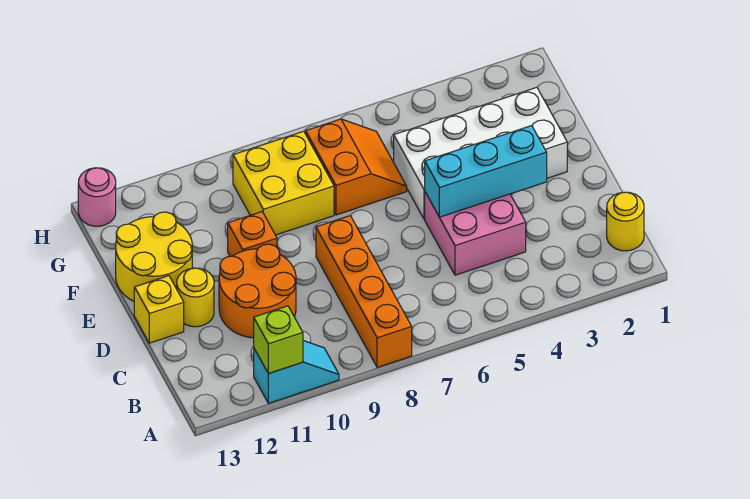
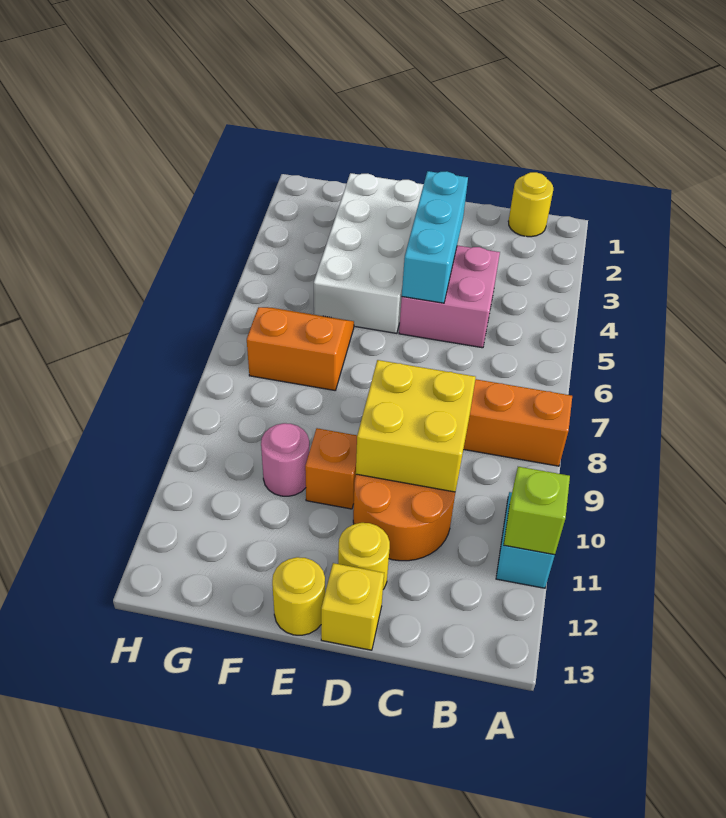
yellow round brick E12:F13 level 1 -> yellow round brick E13 level 1
yellow brick F8:G9 level 1 -> yellow brick C9:D10 level 2
pink round brick H13 level 1 -> pink round brick F10 level 1

